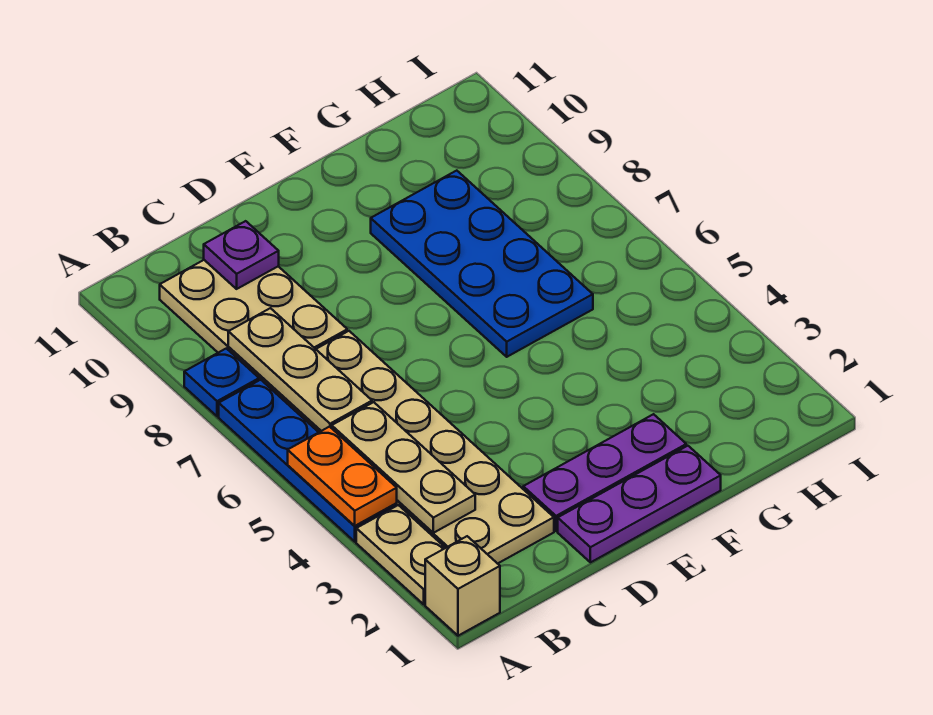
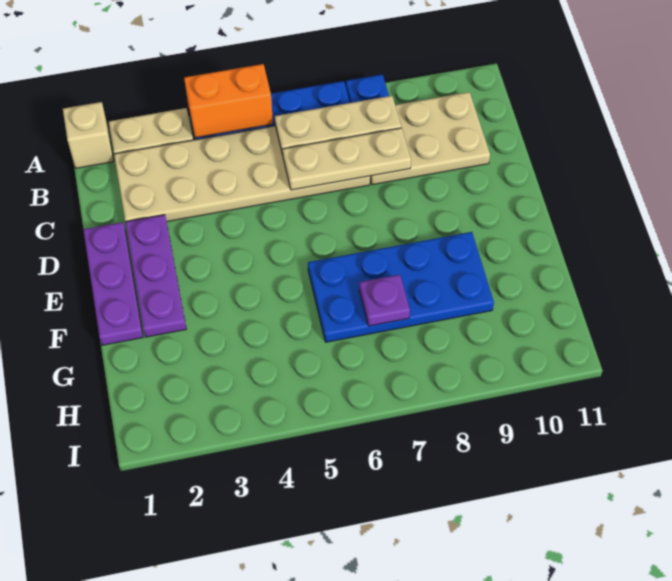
orange plate A4:A5 level 2 -> orange brick A4:A5 level 2
tan plate B3:B5 level 2 -> tan plate C6:C8 level 2
purple plate C10 level 2 -> purple plate G7 level 2

